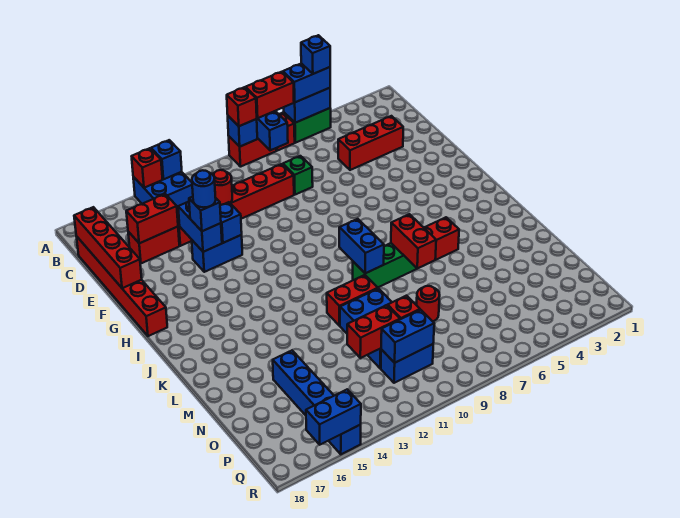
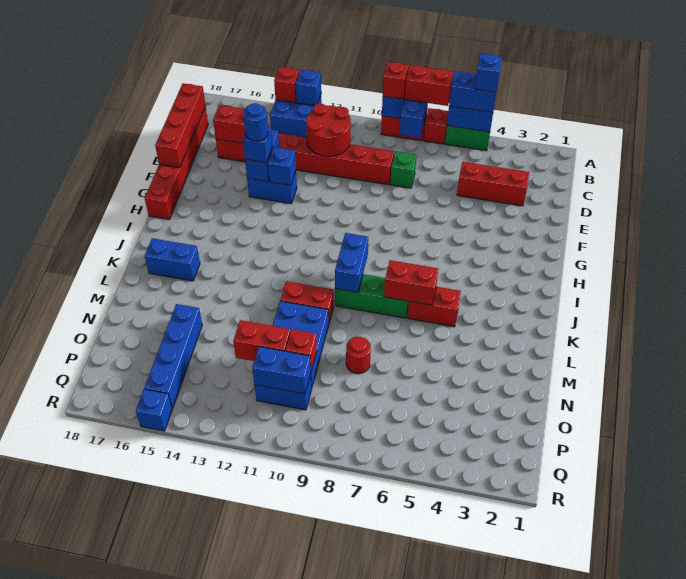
red round brick D12 level 2 -> red round brick C11:D12 level 2
red brick K7:L7 level 2 -> red brick K6:K7 level 2
blue brick R15:R16 level 2 -> blue brick K16:K17 level 1

